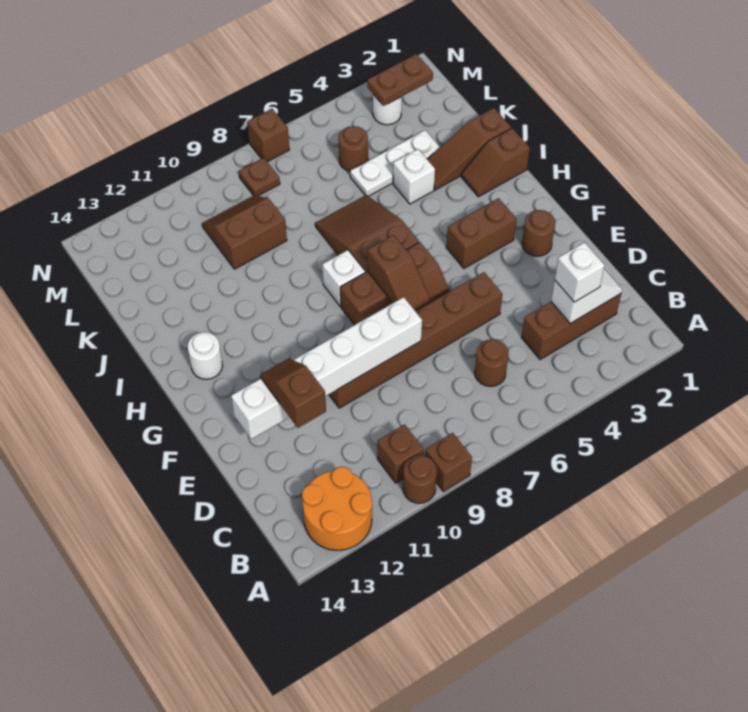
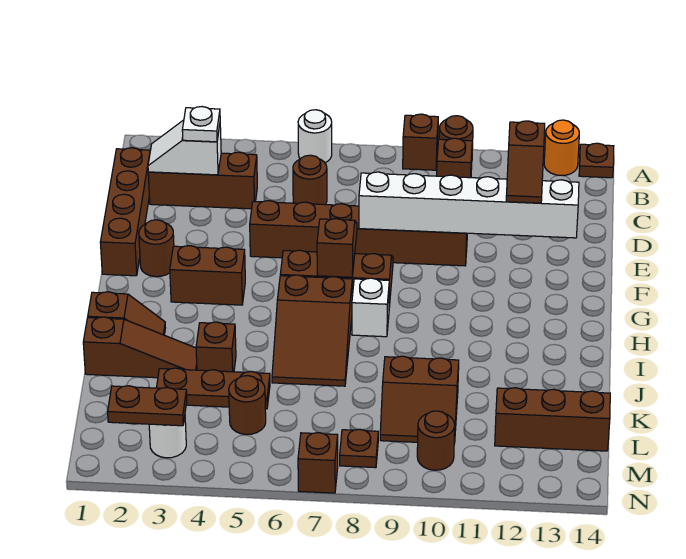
orange round brick A12:B13 level 1 -> orange round brick A13 level 1
none -> brown plate A14 level 1
none -> brown brick C1:F1 level 1
white brick C3 level 3 -> white plate C3 level 3
white round brick H13 level 1 -> white round brick A6 level 1
white brick J4 level 1 -> brown brick J4 level 1
white plate K3:K5 level 1 -> brown plate K3:K5 level 1
none -> brown brick L12:L14 level 1
none -> brown round brick M10 level 1

